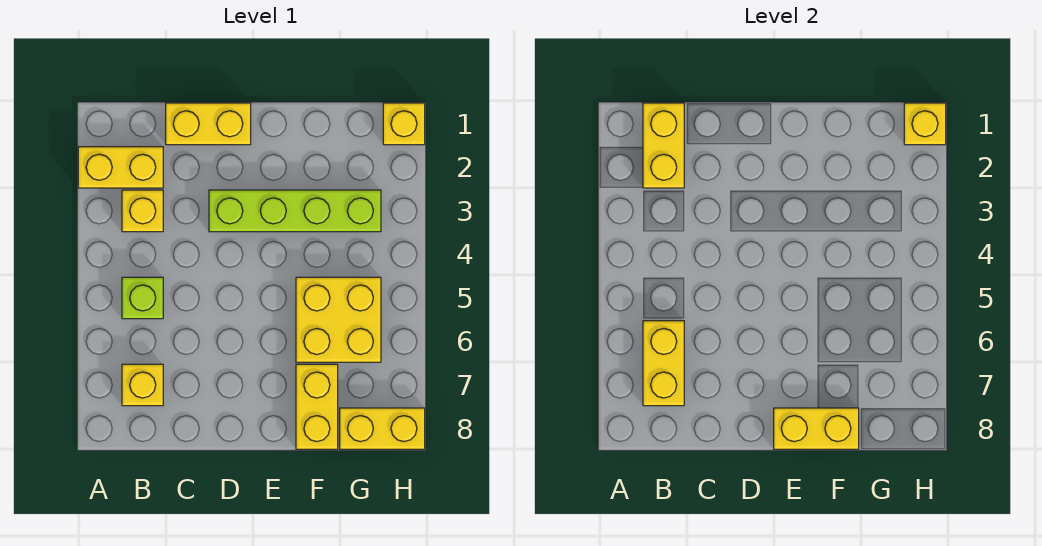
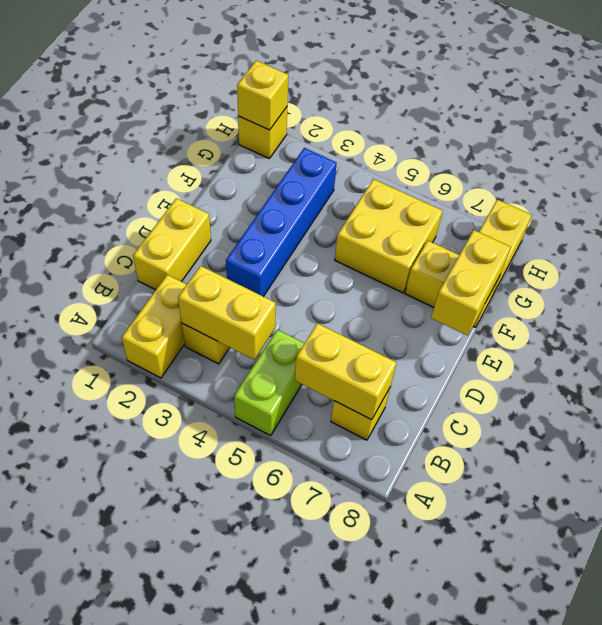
yellow brick B1:B2 level 2 -> yellow brick B3:B4 level 2
lime brick B5 level 1 -> lime brick A5:B5 level 1
lime brick D3:G3 level 1 -> blue brick D3:G3 level 1

